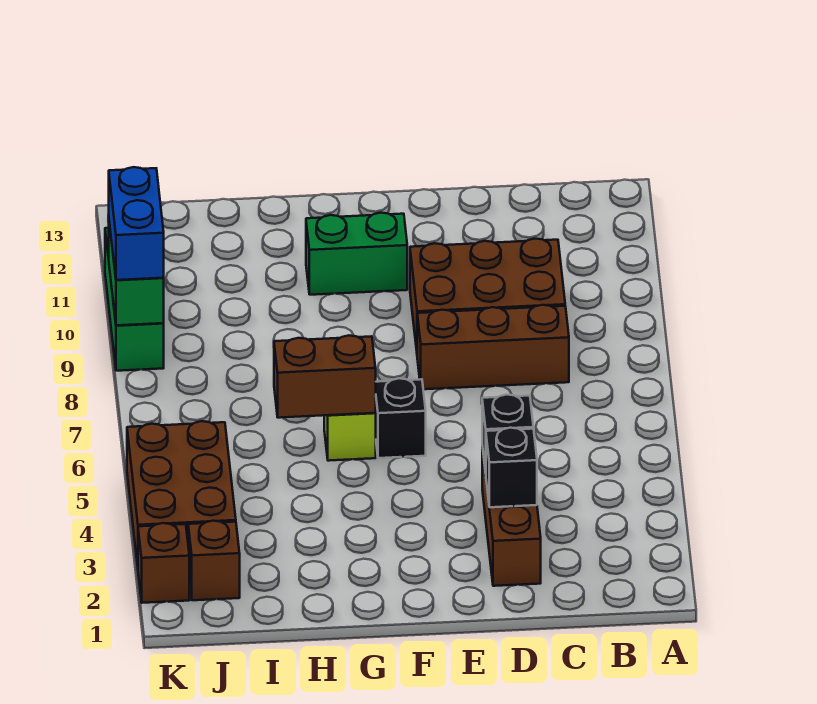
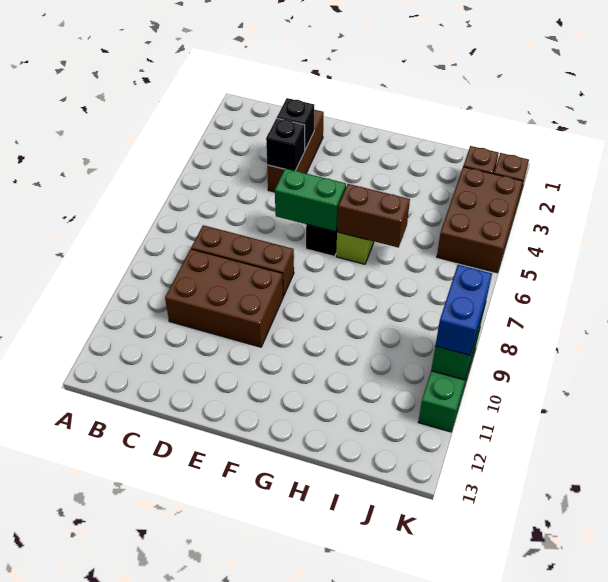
green brick F11:G11 level 1 -> green brick E6:F6 level 2

